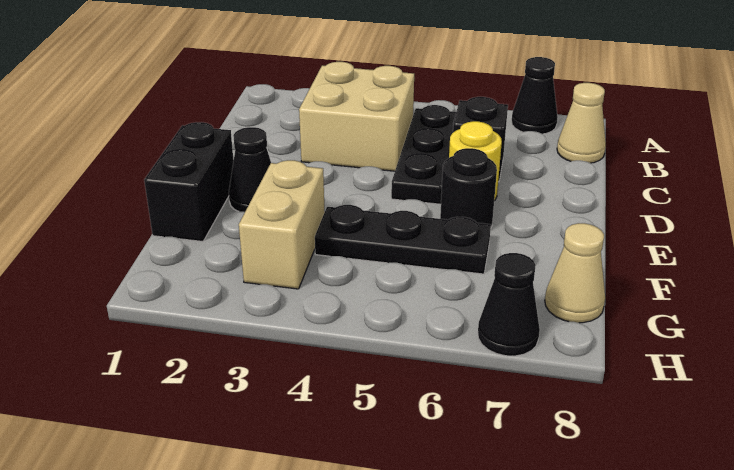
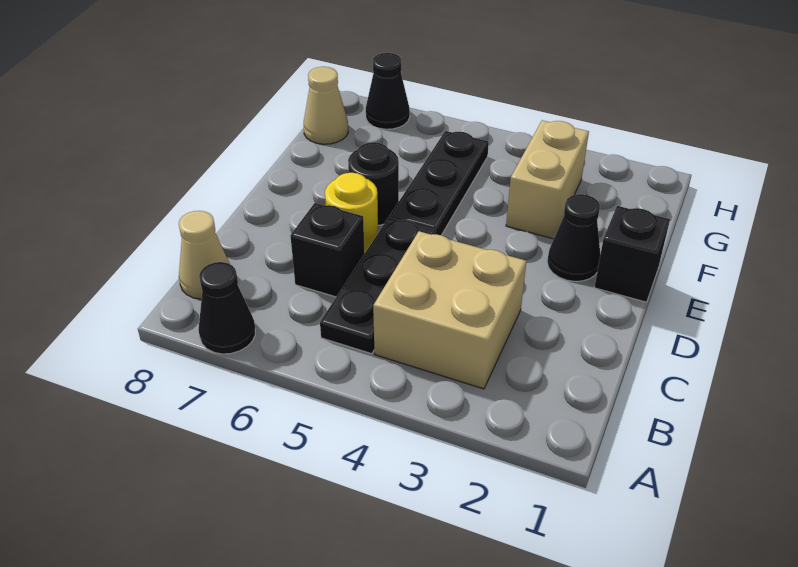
black brick E1:F1 level 1 -> black brick E1 level 1
black plate F4:F6 level 1 -> black plate E5:G5 level 1

